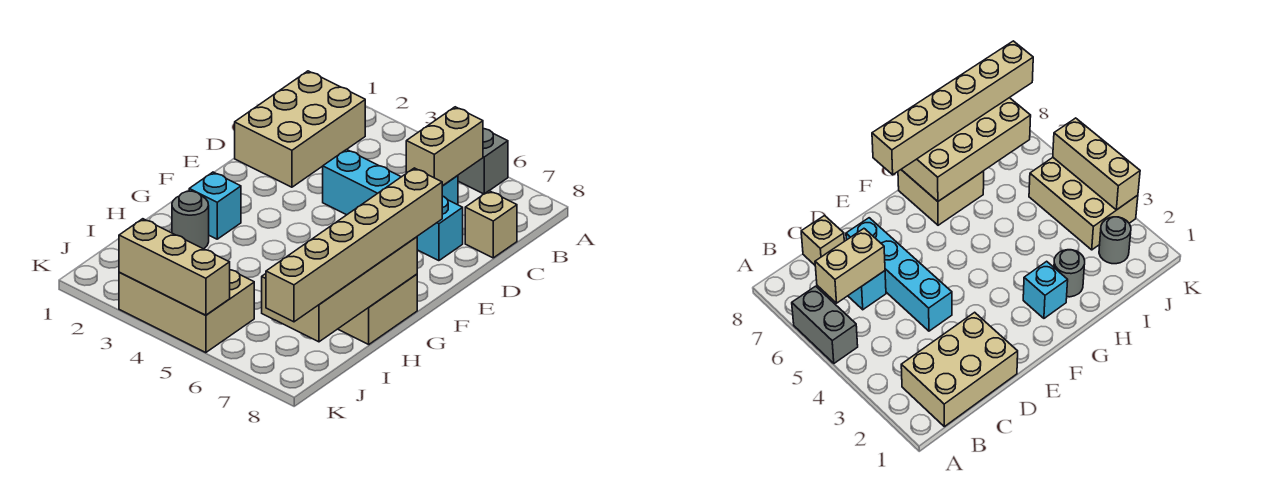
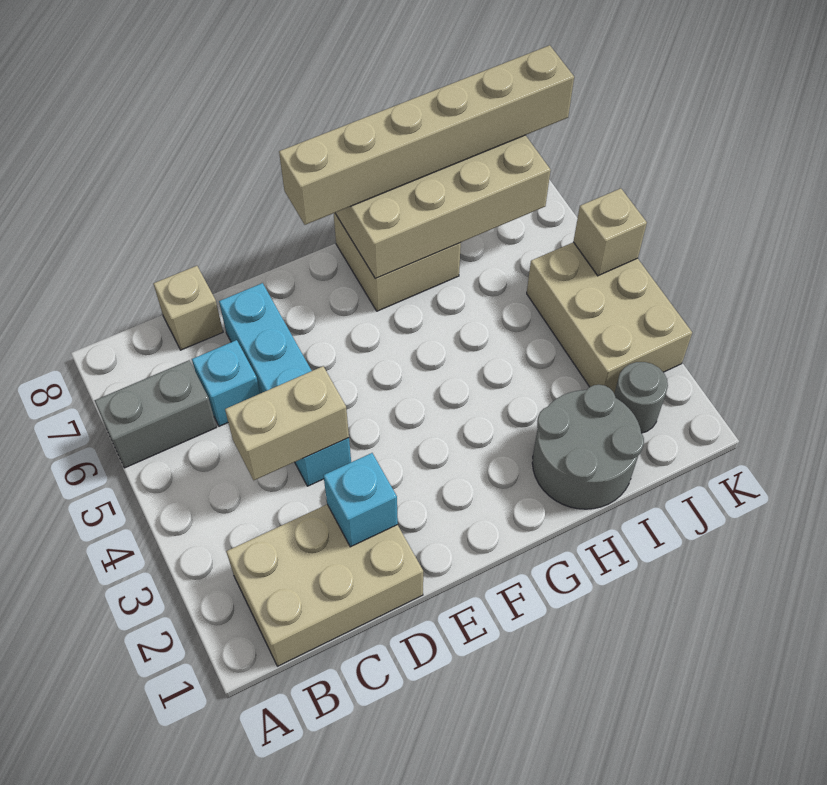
grey brick A5:A6 level 1 -> grey brick A6:B6 level 1
tan brick B6:C6 level 2 -> tan brick C4:D4 level 2
cyan brick G2 level 1 -> cyan brick D2 level 2
grey round brick H2 level 1 -> grey round brick H1:I2 level 1
tan brick K3:K5 level 2 -> tan brick K5 level 2

